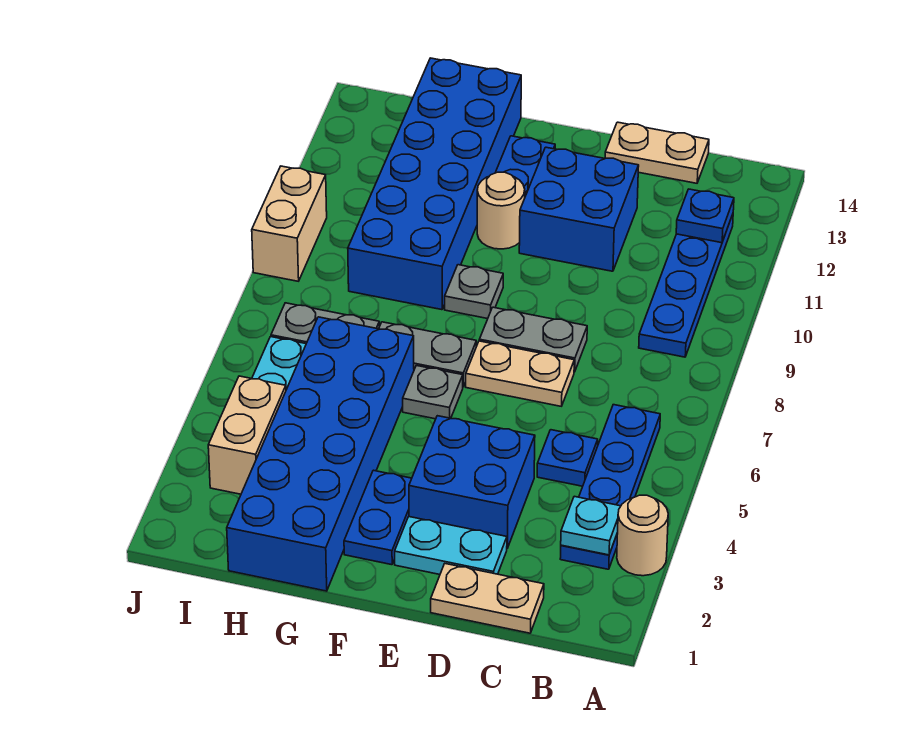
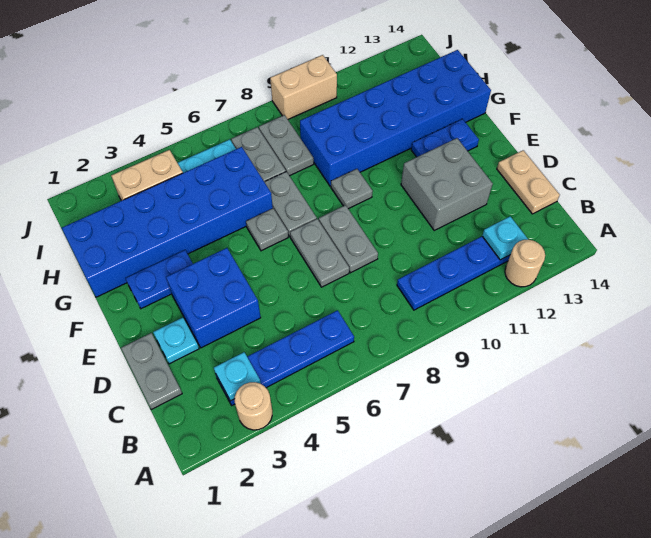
blue plate B12 level 2 -> cyan plate B12 level 2
tan plate C1:D1 level 1 -> grey plate C1:D1 level 1
blue plate C5 level 1 -> none
cyan plate D2:E2 level 1 -> cyan plate D2 level 1
tan plate D7:E7 level 1 -> grey plate D7:E7 level 1
blue brick D11:E12 level 1 -> grey brick D11:E12 level 1
tan round brick F11 level 1 -> tan round brick A12 level 1
none -> grey plate H8:I8 level 1

